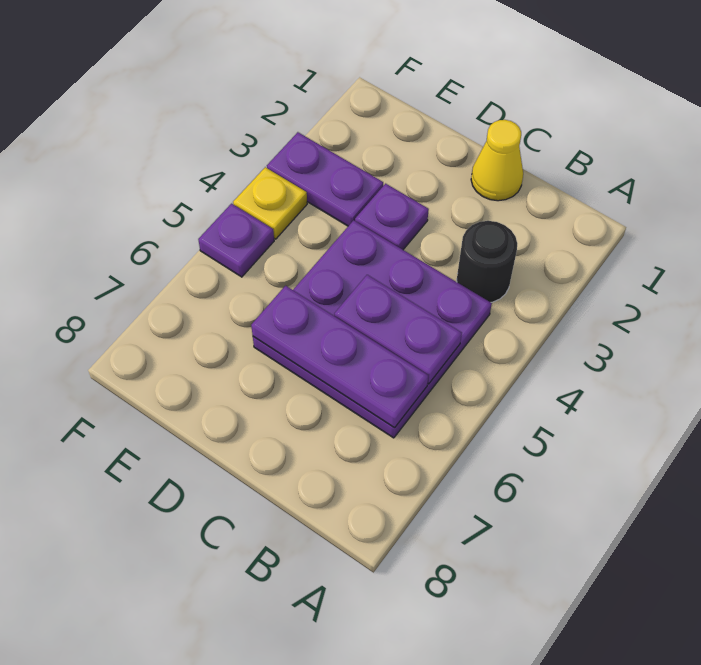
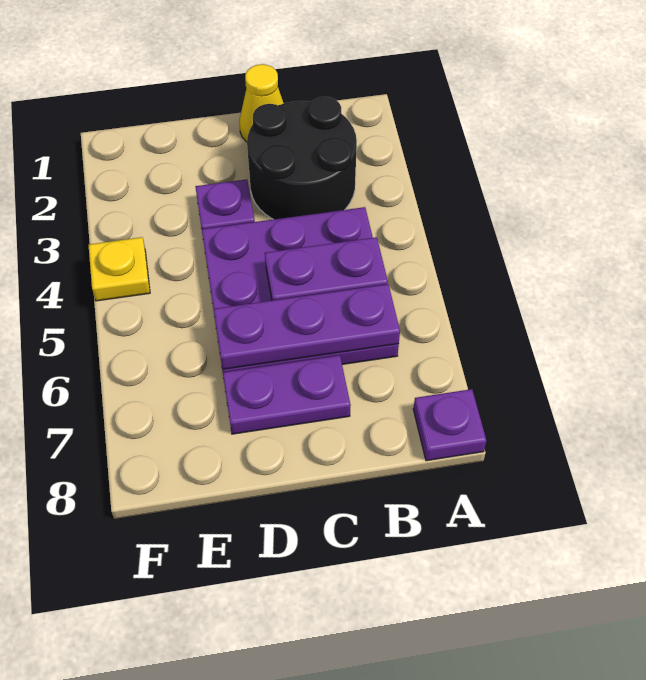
black round brick B3 level 1 -> black round brick B2:C3 level 1
purple plate E3:F3 level 1 -> purple plate C7:D7 level 1
purple plate F5 level 1 -> purple plate A8 level 1

